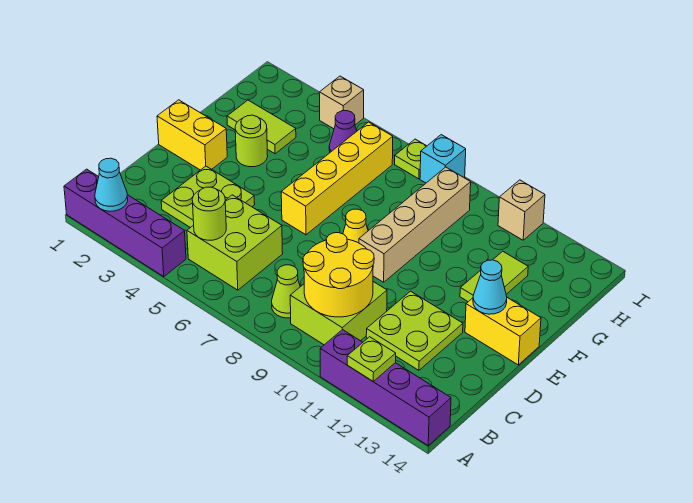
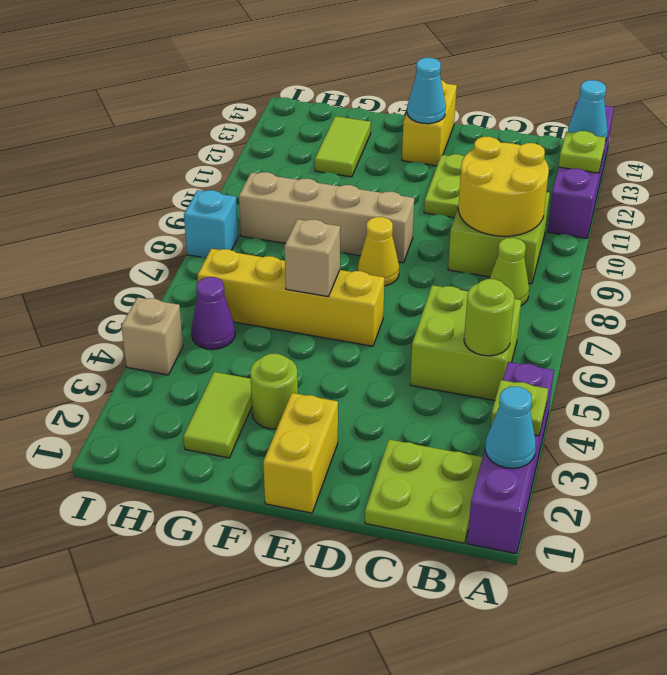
none -> cyan cone A13 level 2
lime plate C3:D4 level 1 -> lime plate B1:C2 level 1
lime tile F12:G12 level 1 -> lime tile G12:G13 level 1
lime plate I7 level 1 -> lime plate A3 level 2
tan brick I11 level 1 -> tan brick F6 level 2

